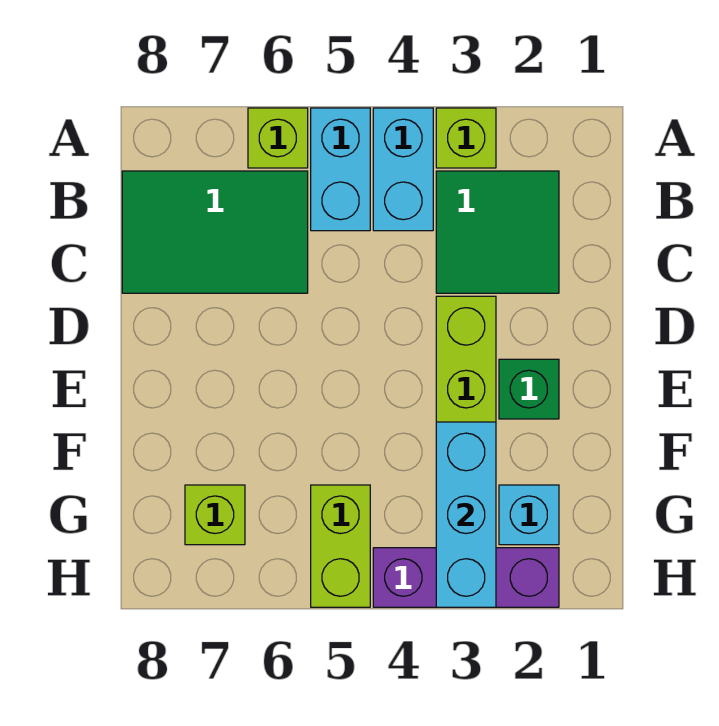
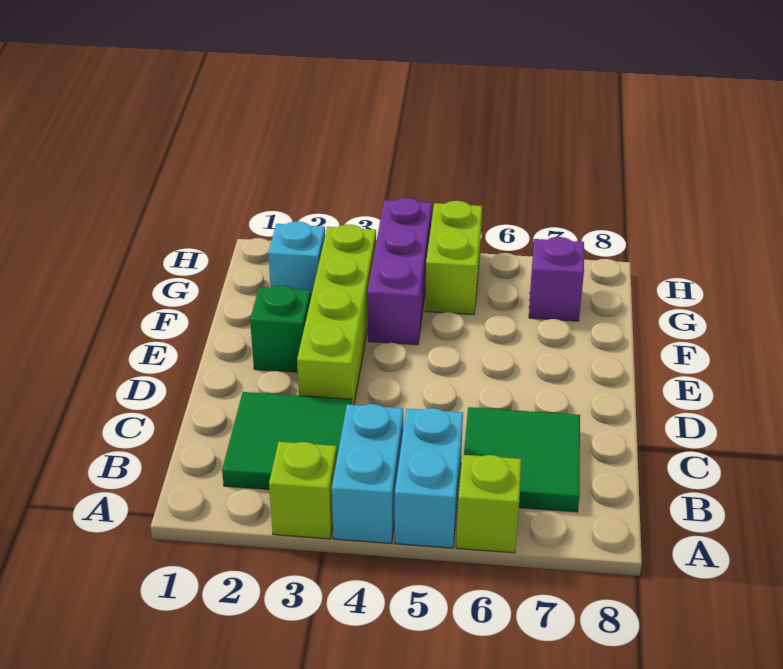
green tile B6:C8 level 1 -> green tile B6:C7 level 1
cyan brick F3:H3 level 2 -> none
lime brick G7 level 1 -> purple brick G7 level 1
purple brick H2:H4 level 1 -> purple brick F4:H4 level 1

